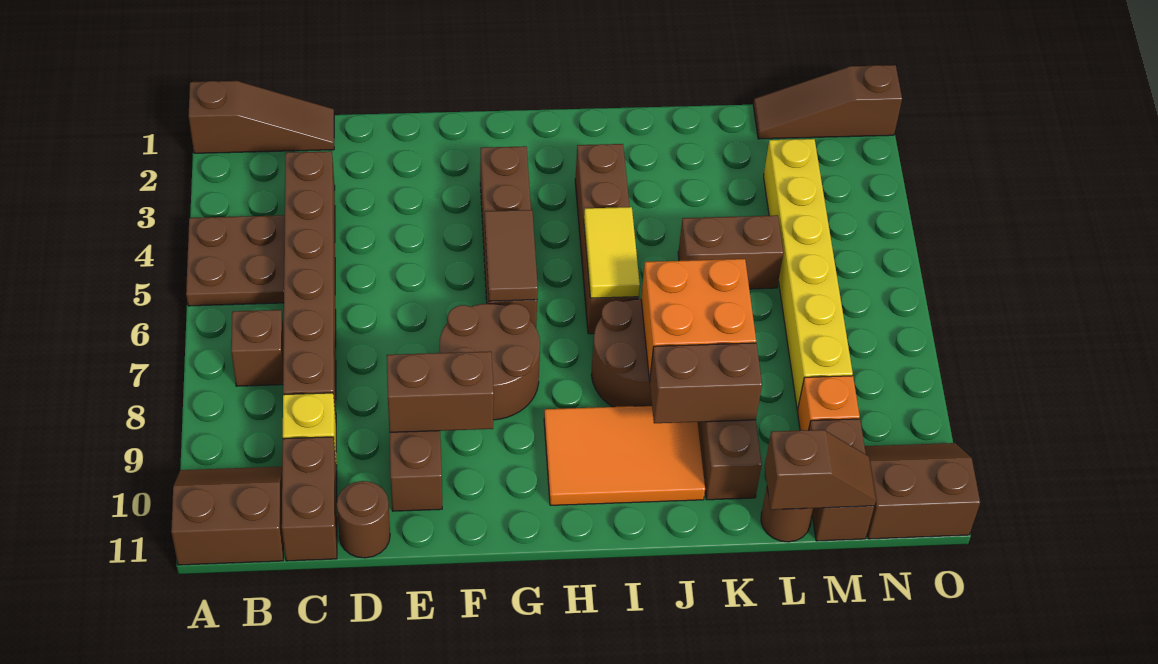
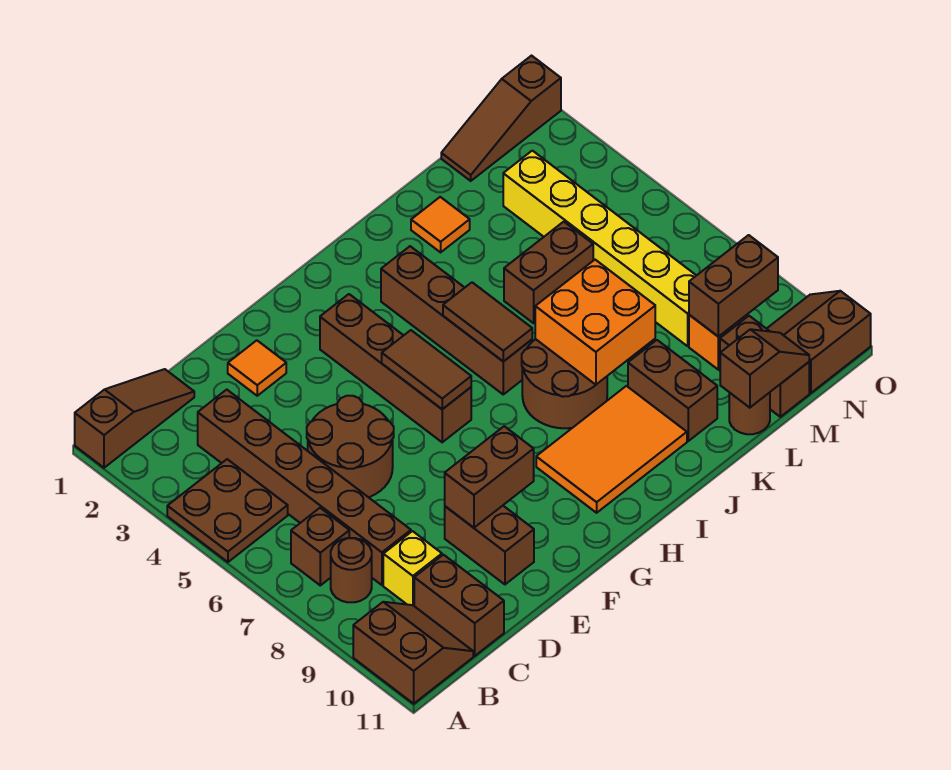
brown slope A10:B11 level 1 top 11 -> brown slope A10:B11 level 1 top A
brown round brick D11 level 1 -> brown round brick B8 level 1
none -> orange tile E2 level 1
brown round brick F7:G8 level 1 -> brown round brick D5:E6 level 1
yellow tile I5:I6 level 2 -> brown tile I5:I6 level 2
brown brick J9:K9 level 2 -> brown brick M9:N9 level 2
none -> orange tile K2 level 1

